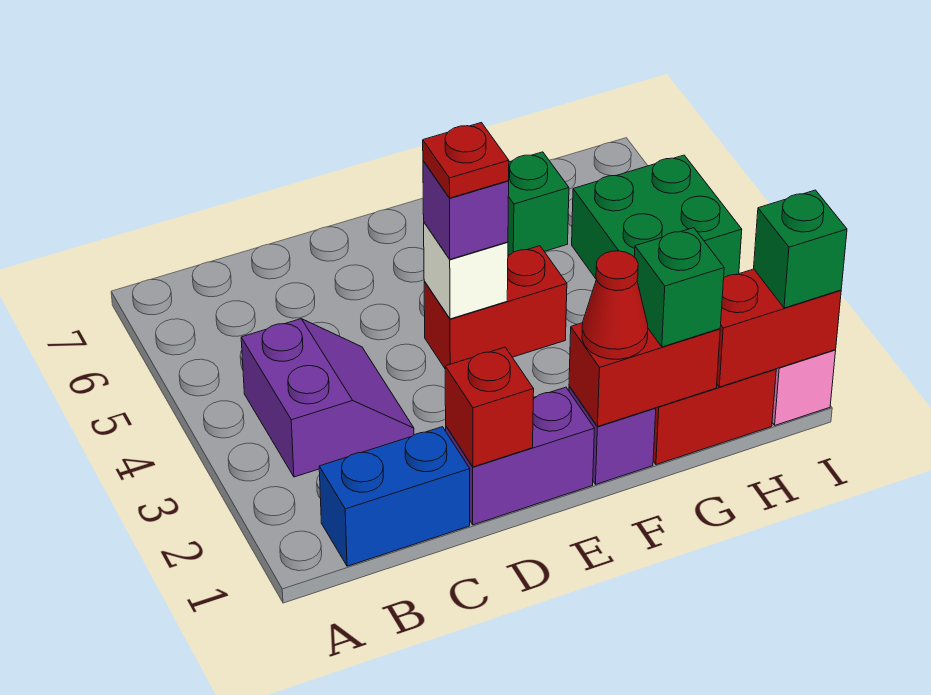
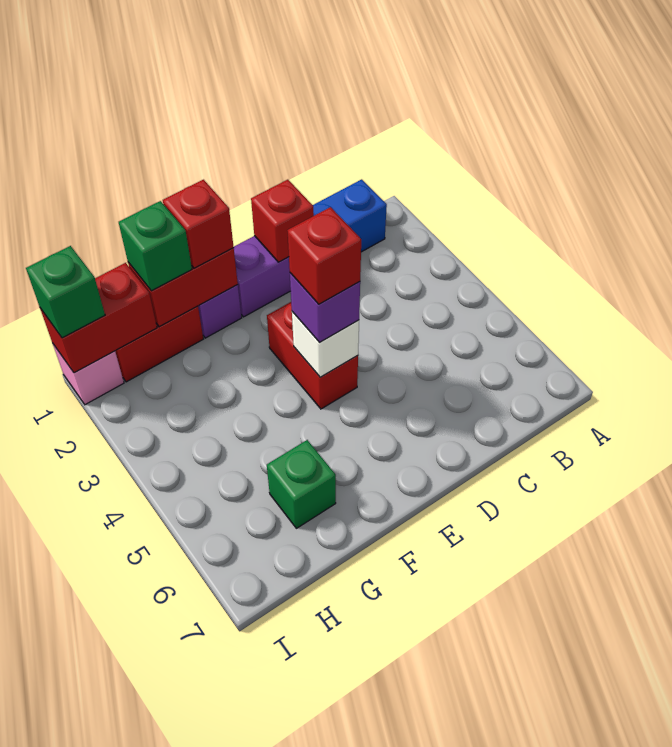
purple slope B3:C4 level 1 top B -> none
red brick E4:F4 level 1 -> red brick E3:E4 level 1
red plate E4 level 4 -> red brick E4 level 4
red cone F1 level 3 -> red brick F1 level 3
green brick H4:I5 level 1 -> none

